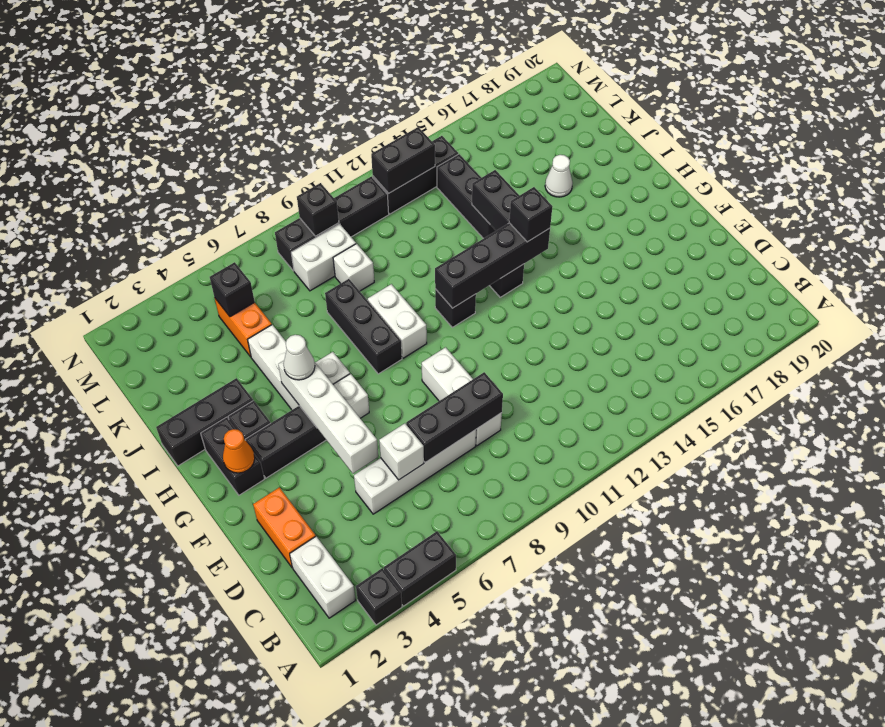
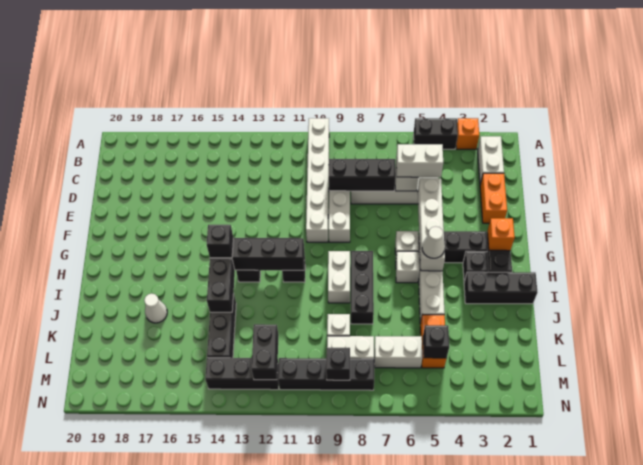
black brick A3 level 1 -> orange brick A3 level 1
none -> white brick A10:F10 level 1
none -> white brick D5:D6 level 3
orange cone G2 level 2 -> orange brick G2 level 2
none -> white brick L6:L7 level 1
black brick M12:M13 level 2 -> black brick L12:M12 level 2

